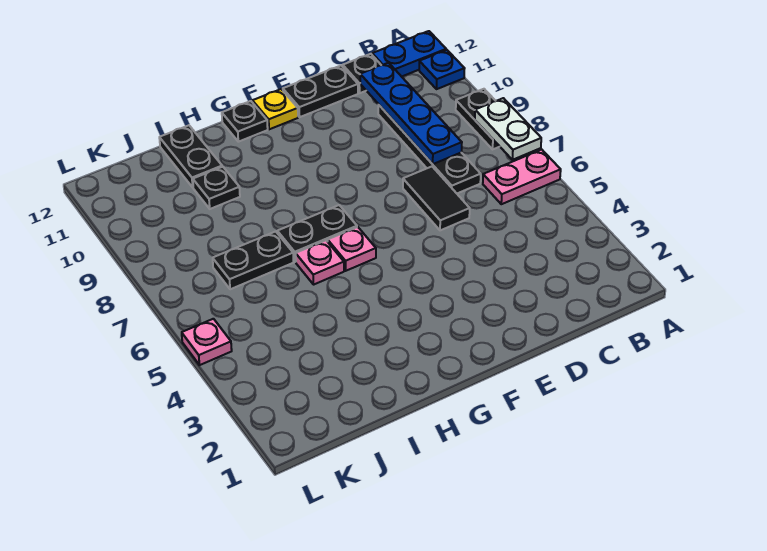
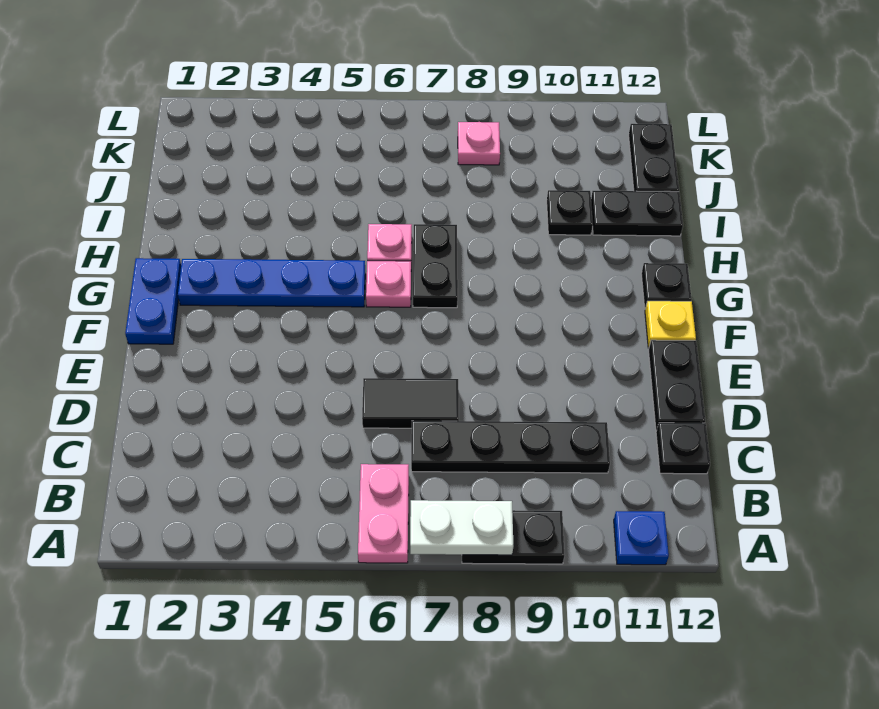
blue plate A12:B12 level 1 -> blue plate F1:G1 level 1
blue plate C8:C11 level 2 -> blue plate G2:G5 level 1
black plate I7:J7 level 1 -> black plate J12:K12 level 1
pink plate L5 level 1 -> pink plate K8 level 1

